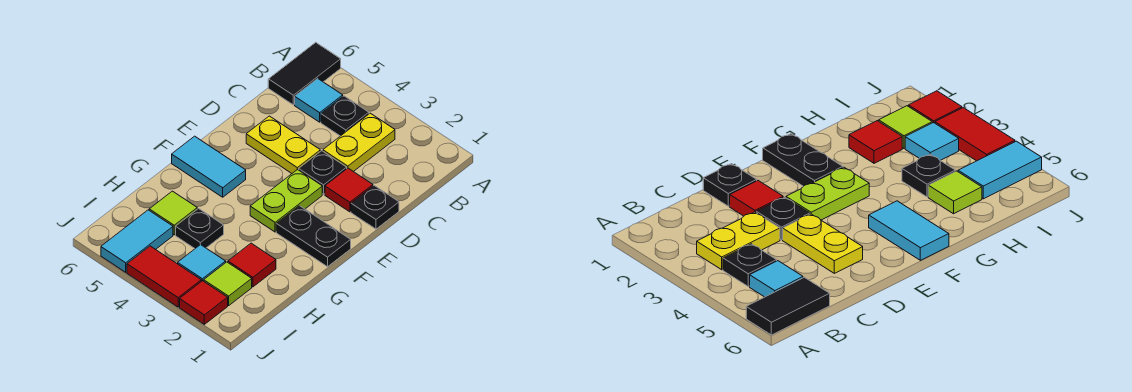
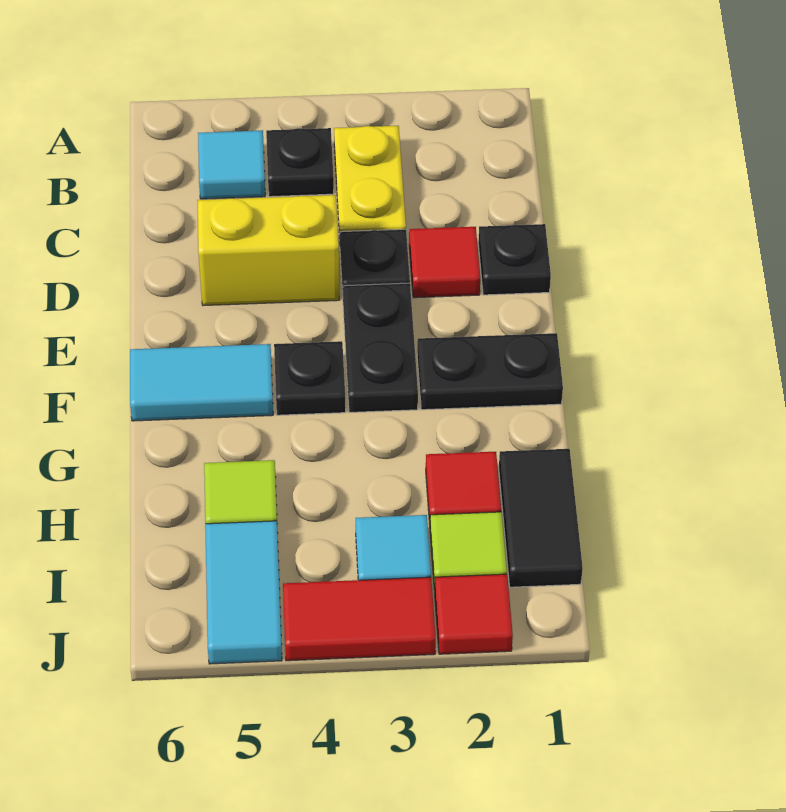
black tile A6:B6 level 1 -> black tile H1:I1 level 1
yellow plate D4:D5 level 1 -> yellow brick D4:D5 level 1
lime plate E3:F3 level 1 -> black plate E3:F3 level 1
black plate H4 level 1 -> black plate F4 level 1

